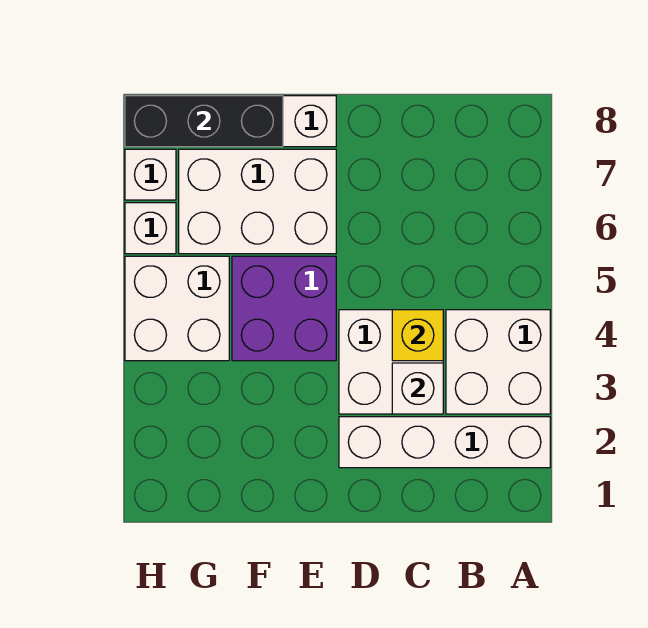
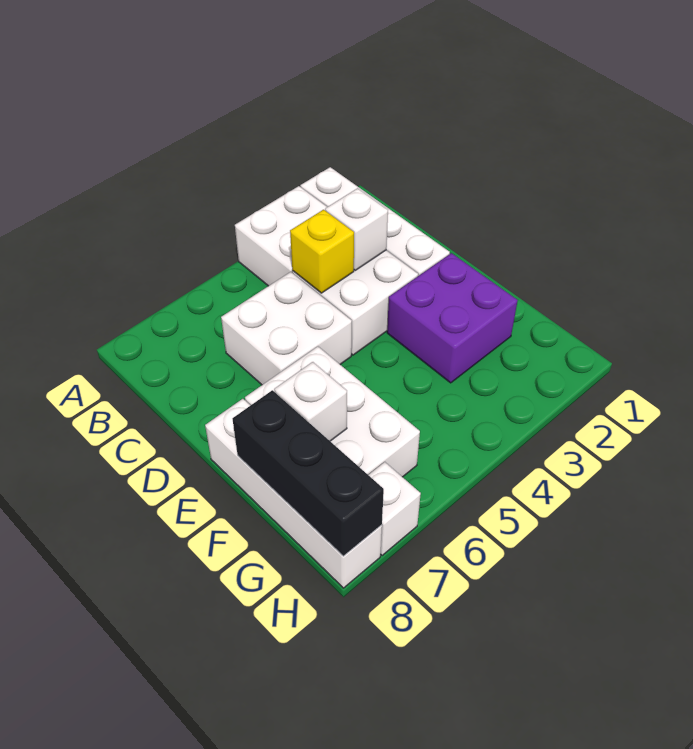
purple brick E4:F5 level 1 -> purple brick E2:F3 level 1
white brick G4:H5 level 1 -> white brick C5:D6 level 1
white brick H6 level 1 -> white brick F7 level 2

